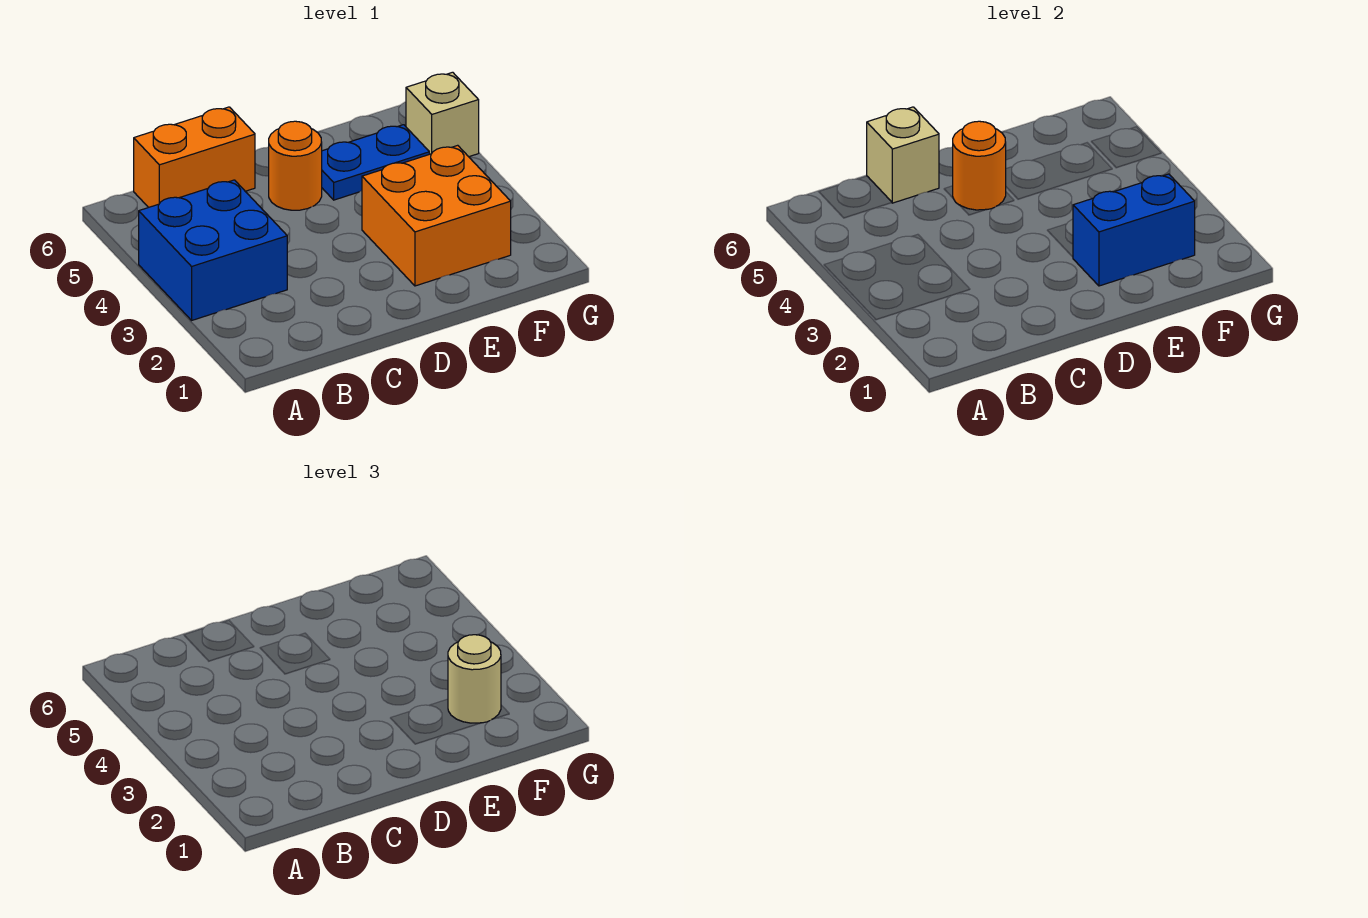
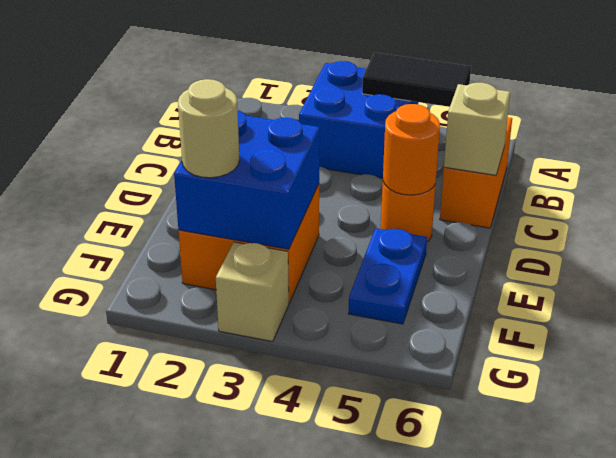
none -> black tile A4:A5 level 2
blue brick E2:F2 level 2 -> blue brick E2:F3 level 2
tan brick G5 level 1 -> tan brick G3 level 1

